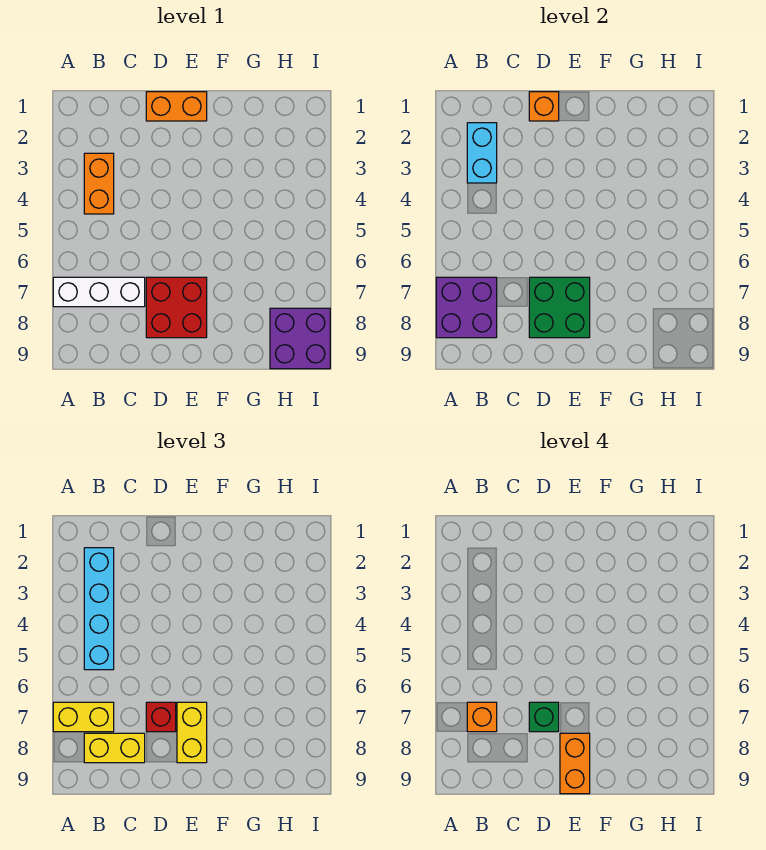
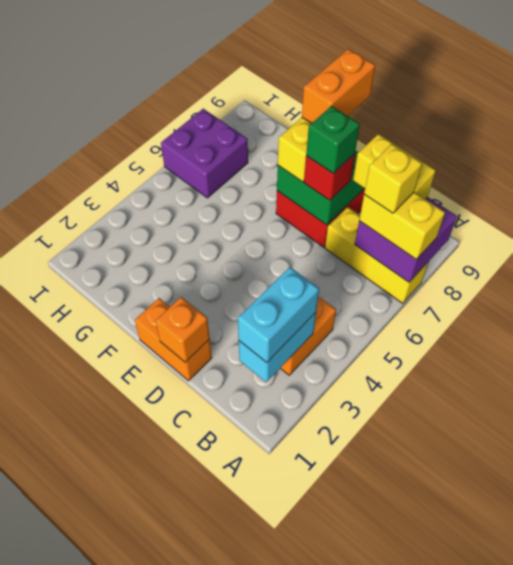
white brick A7:C7 level 1 -> yellow brick A7:C7 level 1
cyan brick B2:B5 level 3 -> cyan brick B2:B3 level 3
orange brick B7 level 4 -> yellow brick B7 level 4
purple brick H8:I9 level 1 -> purple brick H6:I7 level 1

